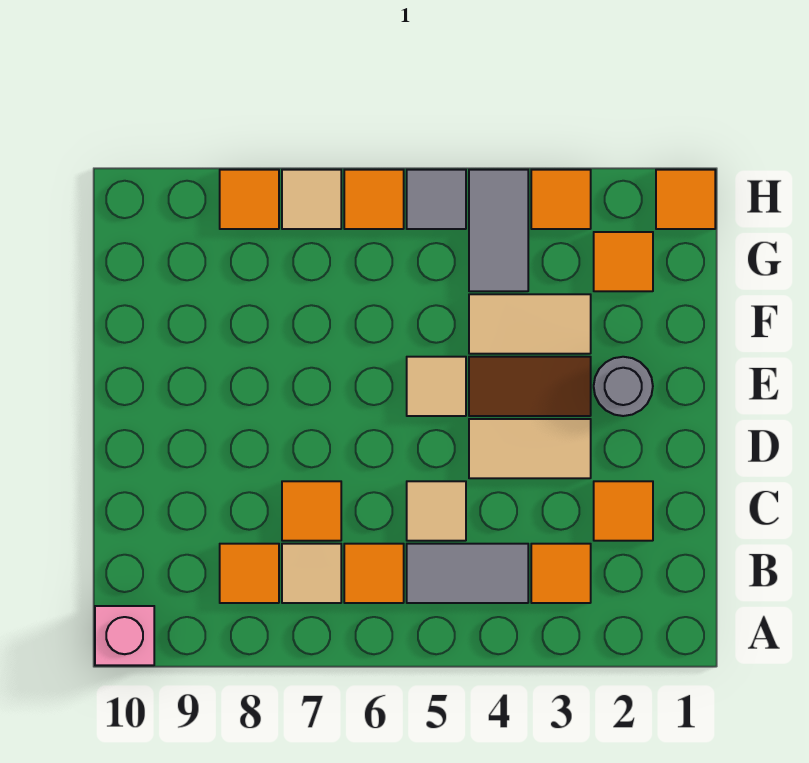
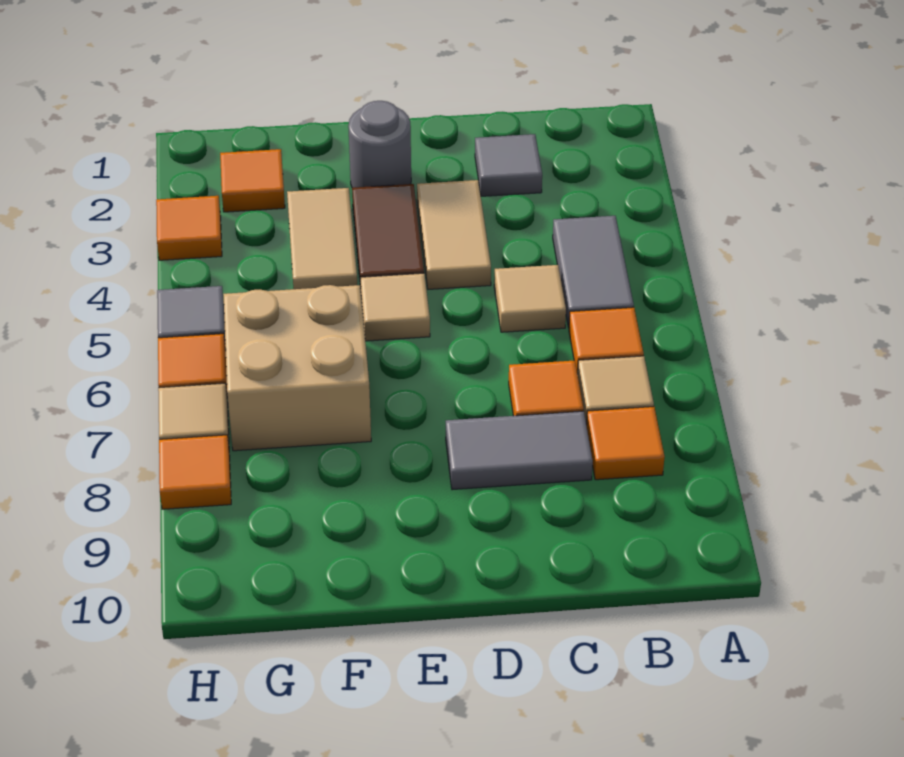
pink brick A10 level 1 -> none
orange tile B3 level 1 -> none
orange tile C2 level 1 -> grey tile C2 level 1
none -> tan brick F6:G7 level 1
grey tile G4:H4 level 1 -> grey tile C8:D8 level 1
orange tile H1 level 1 -> none

